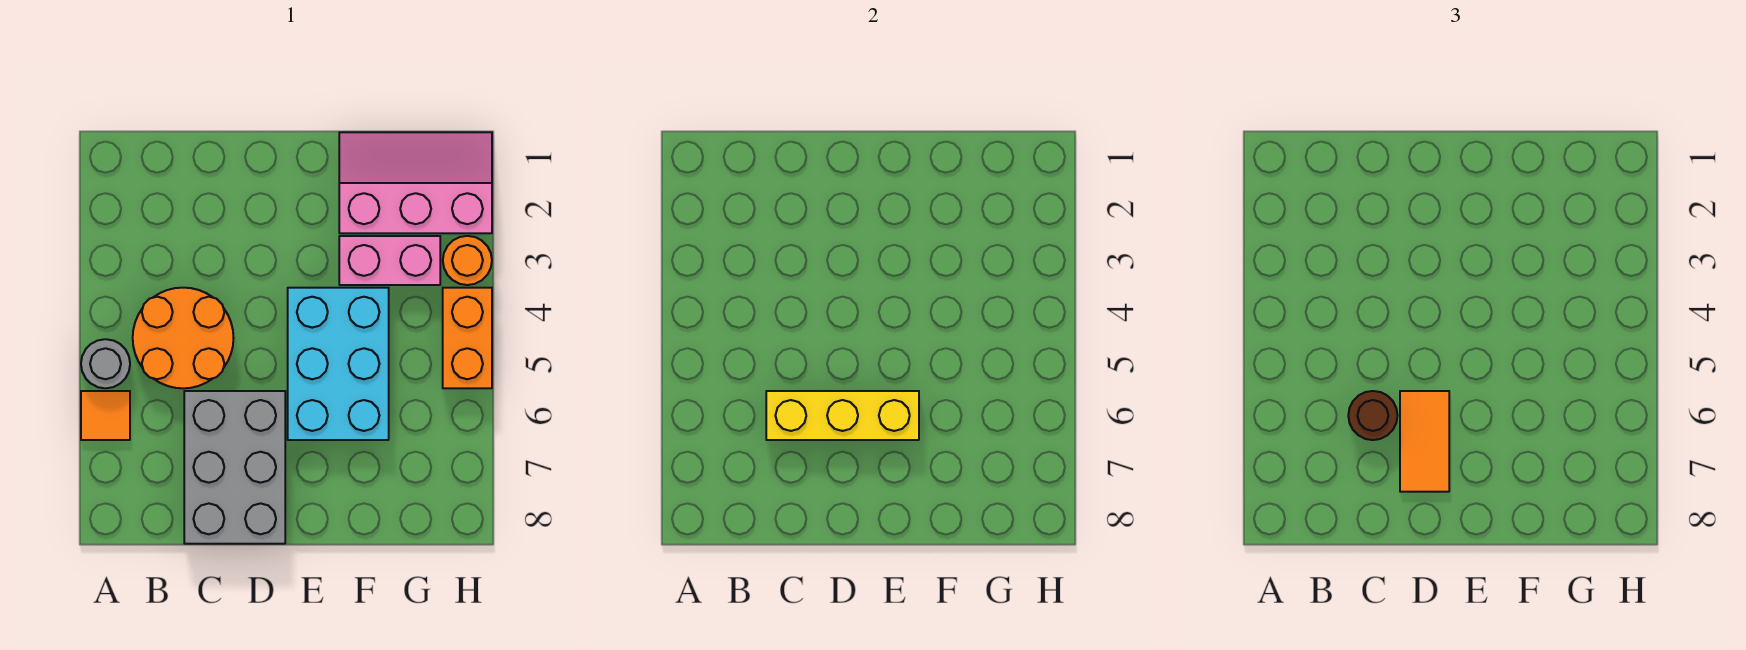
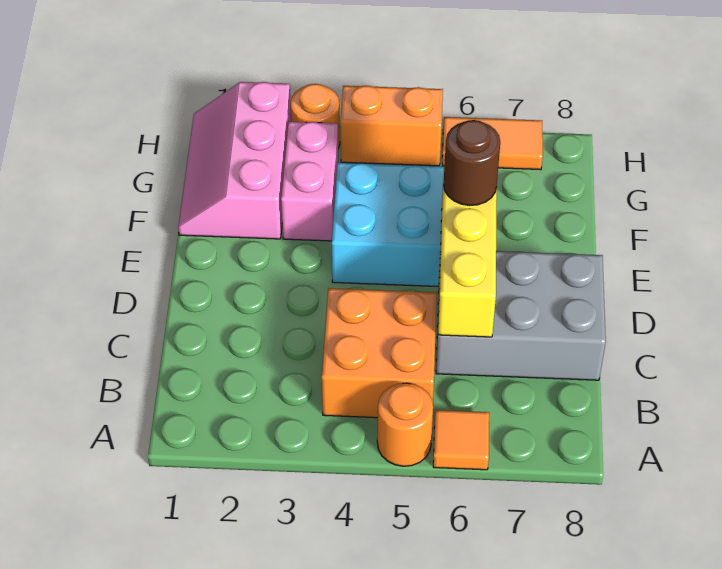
grey round brick A5 level 1 -> orange round brick A5 level 1
orange round brick B4:C5 level 1 -> orange brick B4:C5 level 1
brown round brick C6 level 3 -> brown round brick E6 level 3
orange tile D6:D7 level 3 -> orange tile H6:H7 level 1

